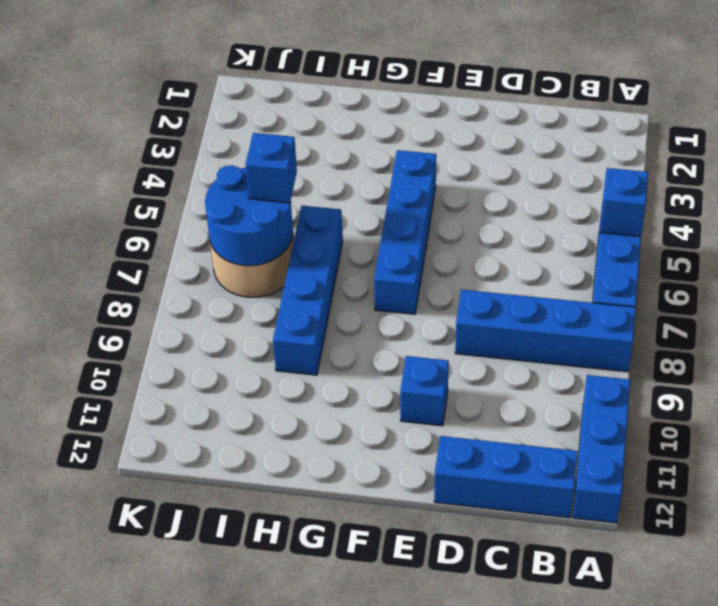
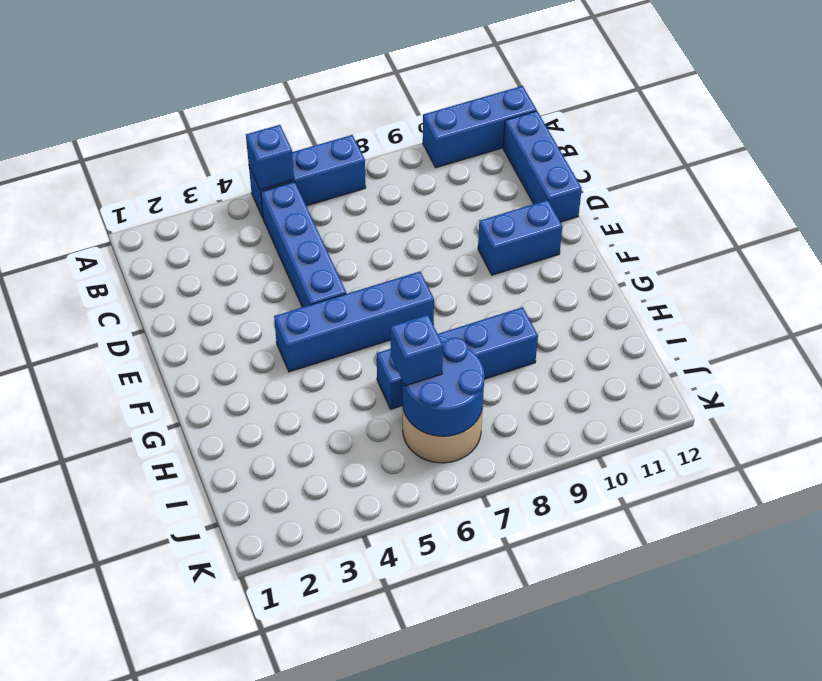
blue brick A8:D8 level 1 -> blue brick B5:E5 level 1
blue brick E10 level 1 -> blue brick E10:E11 level 1

